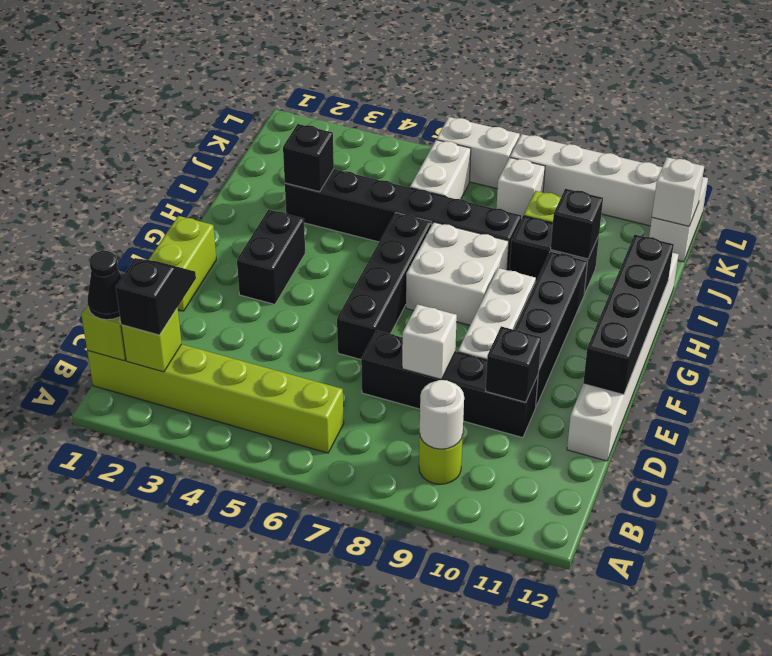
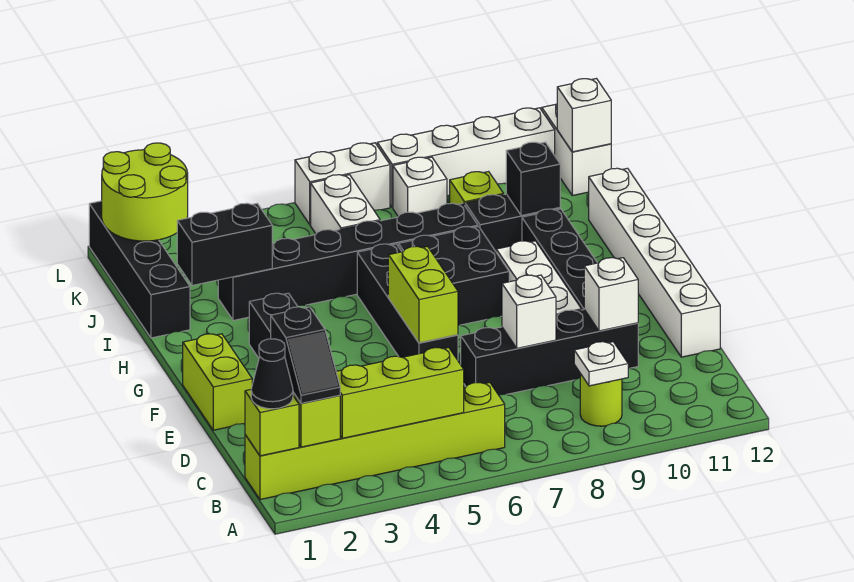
black slope B2:C2 level 3 top B -> black slope B2:C2 level 3 top C
none -> lime brick B3:B5 level 2
white round brick B9 level 2 -> white plate B9 level 2
black brick D10 level 2 -> white brick D10 level 2
none -> lime brick E6:F6 level 2
black brick E12:H12 level 2 -> black brick I1:L1 level 1
white brick G7:H8 level 1 -> black brick G7:H8 level 1
black brick I3 level 2 -> black brick I2:I3 level 2
none -> lime round brick K1:L2 level 2

